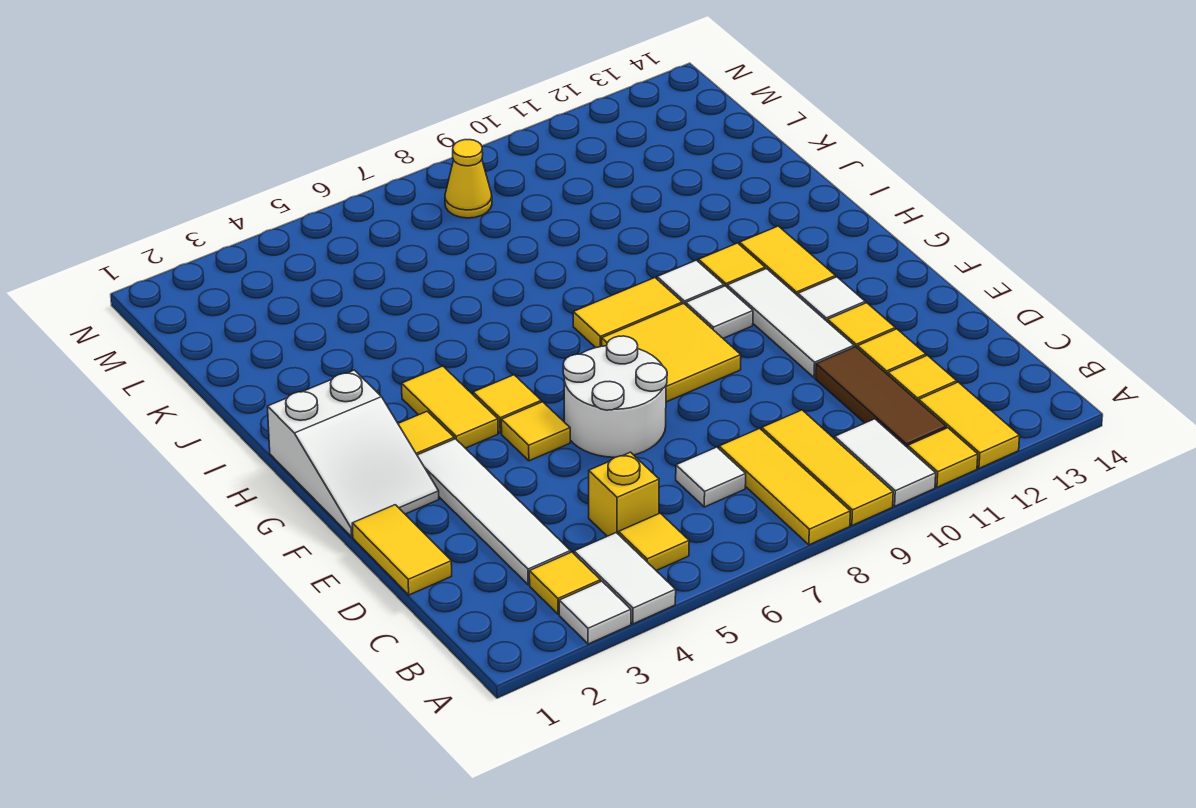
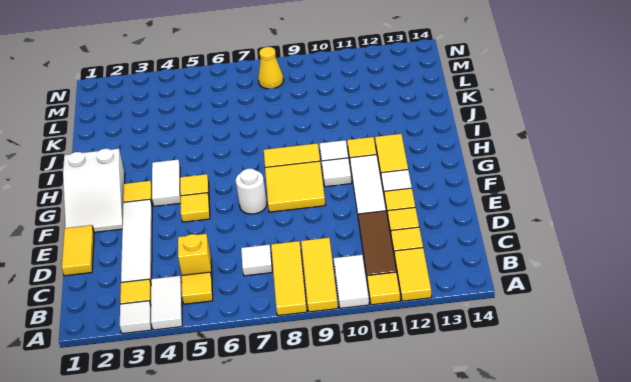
white round brick E6:F7 level 1 -> white round brick F7 level 1
yellow tile G4:H4 level 1 -> white tile G4:H4 level 1

